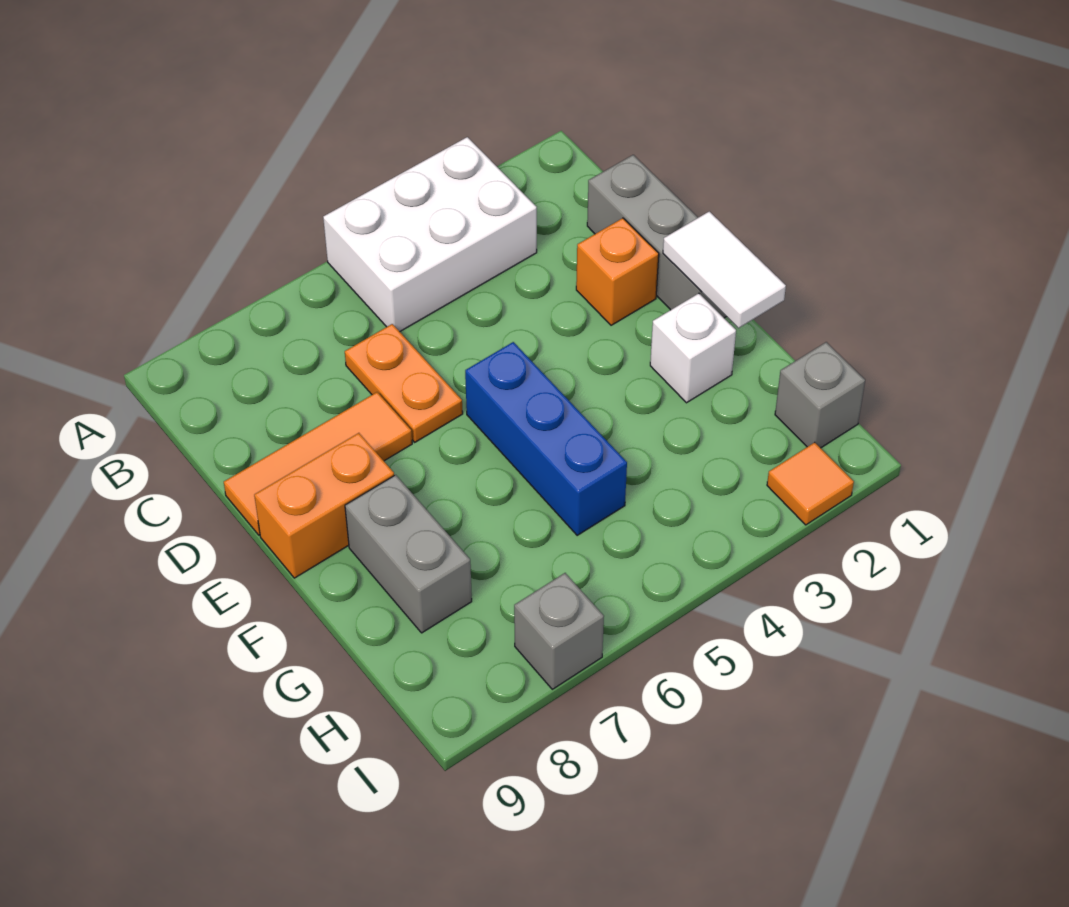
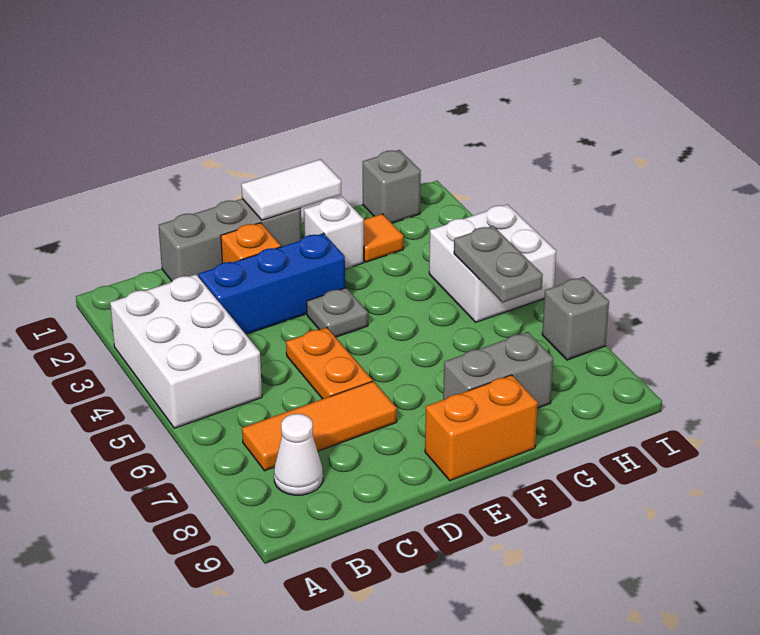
none -> white cone B8 level 1
orange plate C6:D6 level 1 -> orange plate D5:D6 level 1
orange tile D7:D9 level 1 -> orange tile B7:D7 level 1
none -> grey plate E4 level 1
blue brick E5:G5 level 1 -> blue brick C3:E3 level 1
orange brick E8:E9 level 1 -> orange brick E9:F9 level 1
none -> white brick H4:I5 level 1
none -> grey plate H5:H6 level 2
orange tile I2 level 1 -> orange tile G2 level 1

